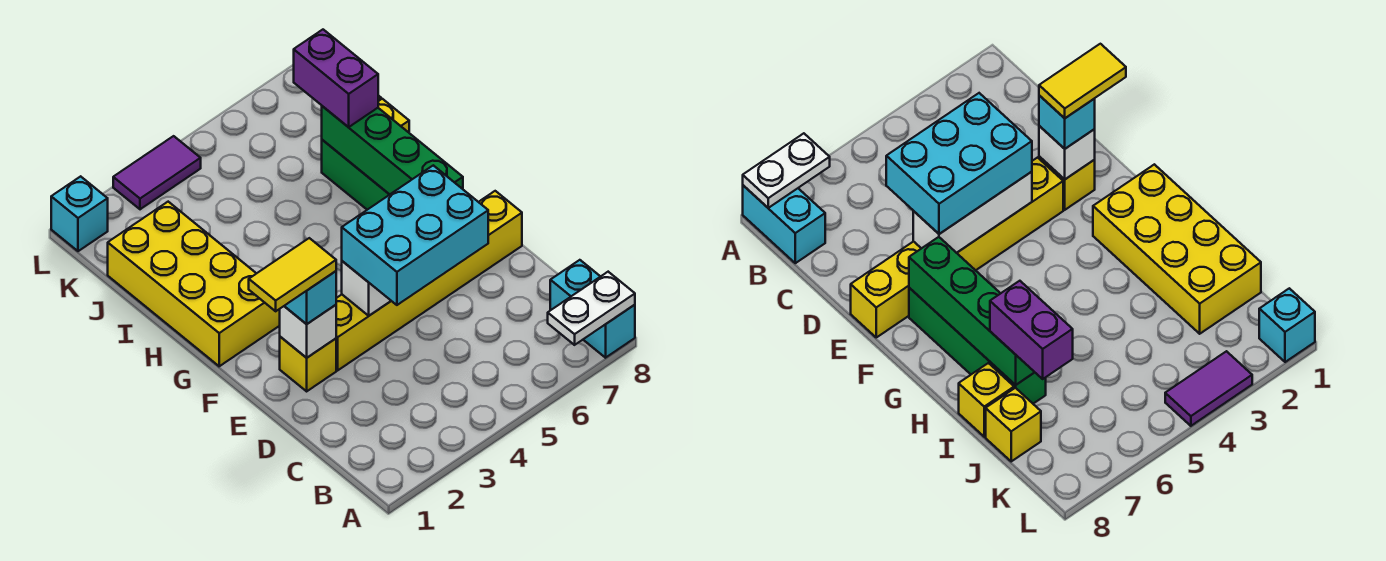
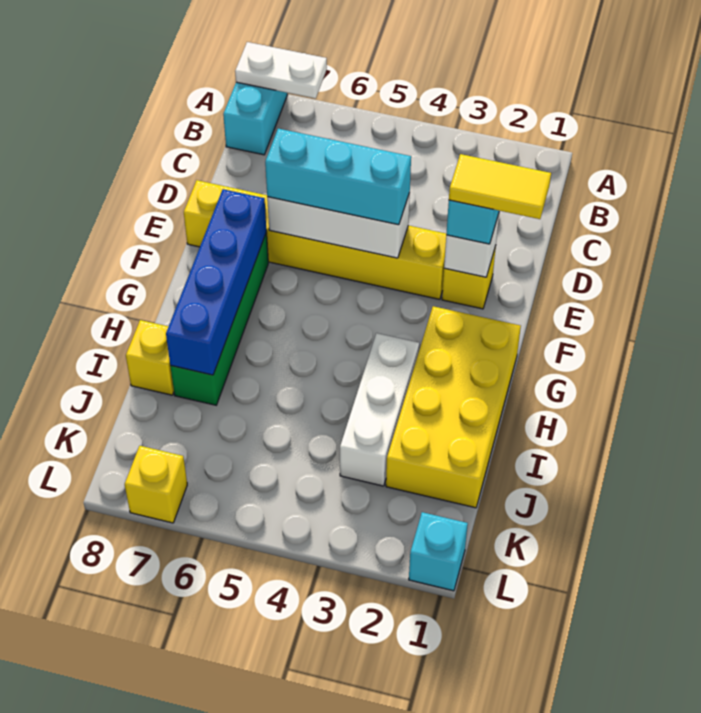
cyan brick D4:E6 level 3 -> cyan brick E4:E6 level 3
green brick F7:I7 level 2 -> blue brick F7:I7 level 2
none -> white brick H3:J3 level 1
purple brick I7:J7 level 3 -> none
yellow brick J8 level 1 -> yellow brick L7 level 1
purple tile L3:L4 level 1 -> none

